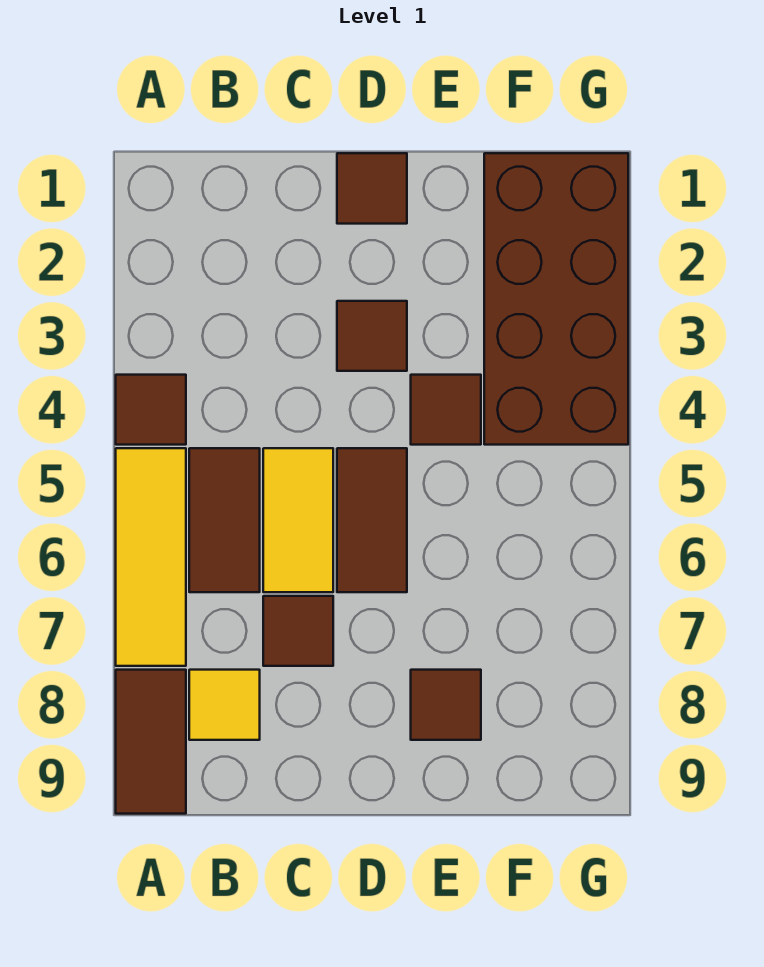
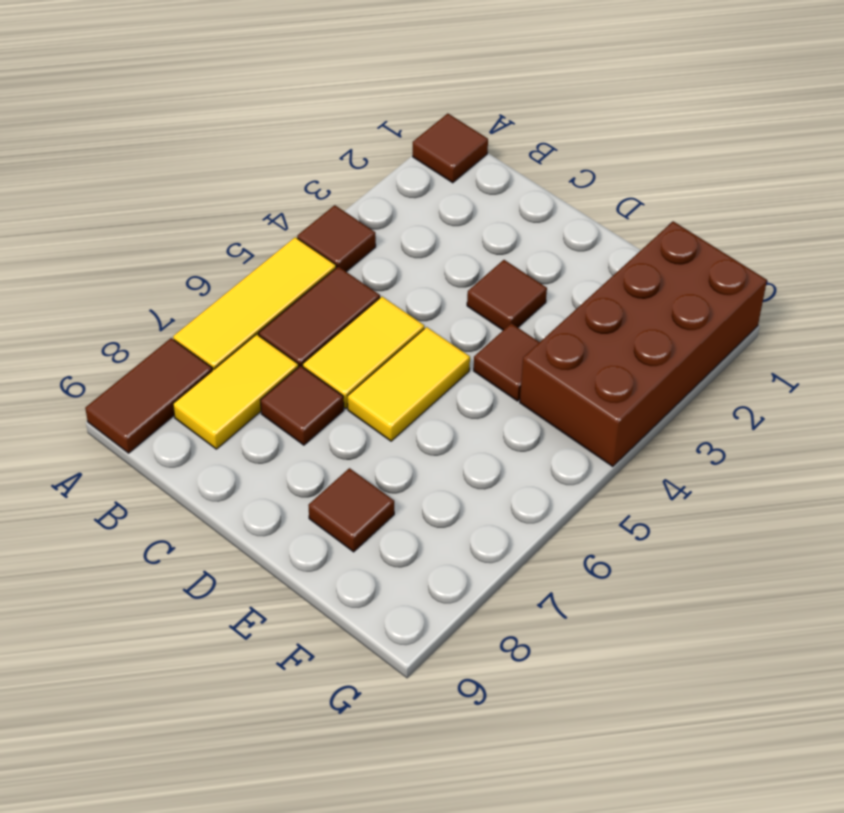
yellow tile B8 level 1 -> yellow tile B7:B8 level 1
brown tile D1 level 1 -> brown tile A1 level 1
brown tile D5:D6 level 1 -> yellow tile D5:D6 level 1

